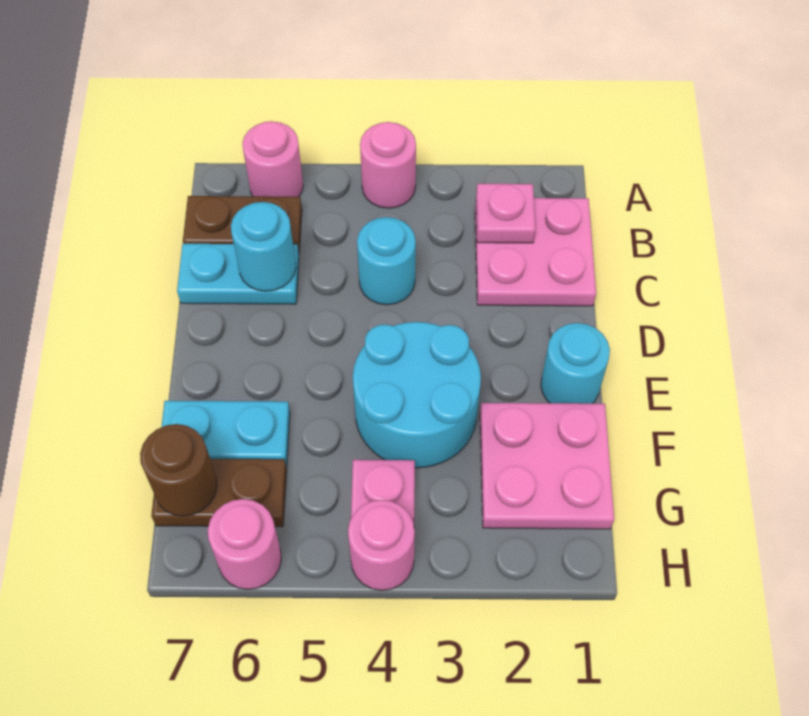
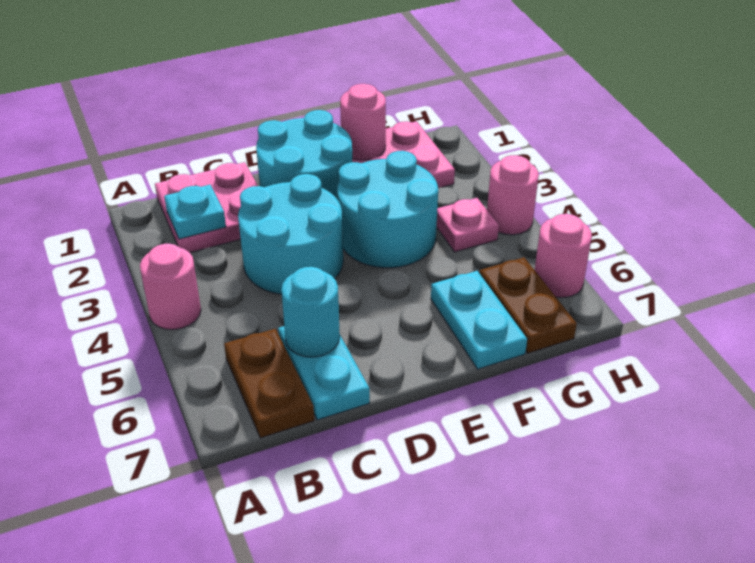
pink round brick A6 level 1 -> pink round brick F1 level 2
pink plate B2 level 2 -> cyan plate B2 level 2
cyan round brick C4 level 1 -> cyan round brick C3:D4 level 1
cyan round brick E1 level 1 -> cyan round brick D1:E2 level 1
brown round brick G7 level 2 -> none

